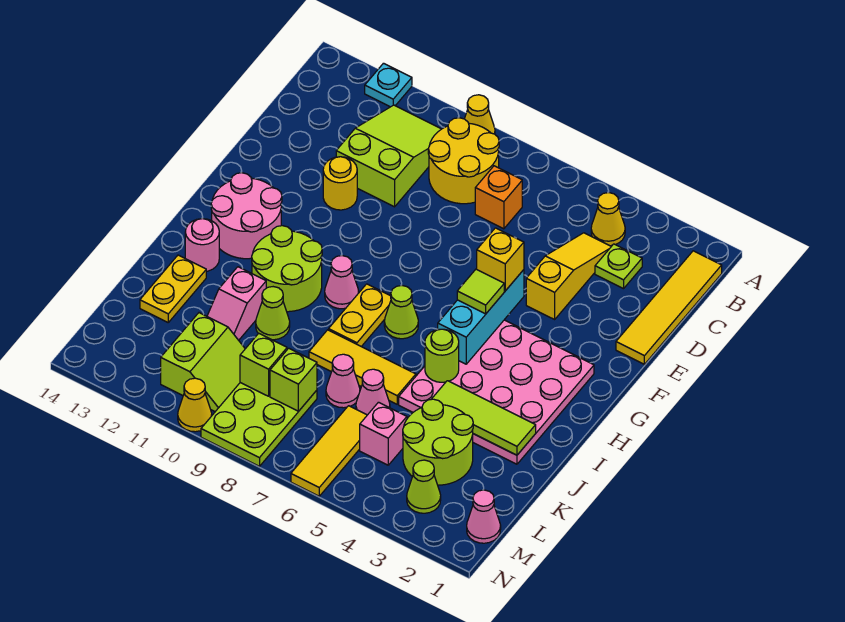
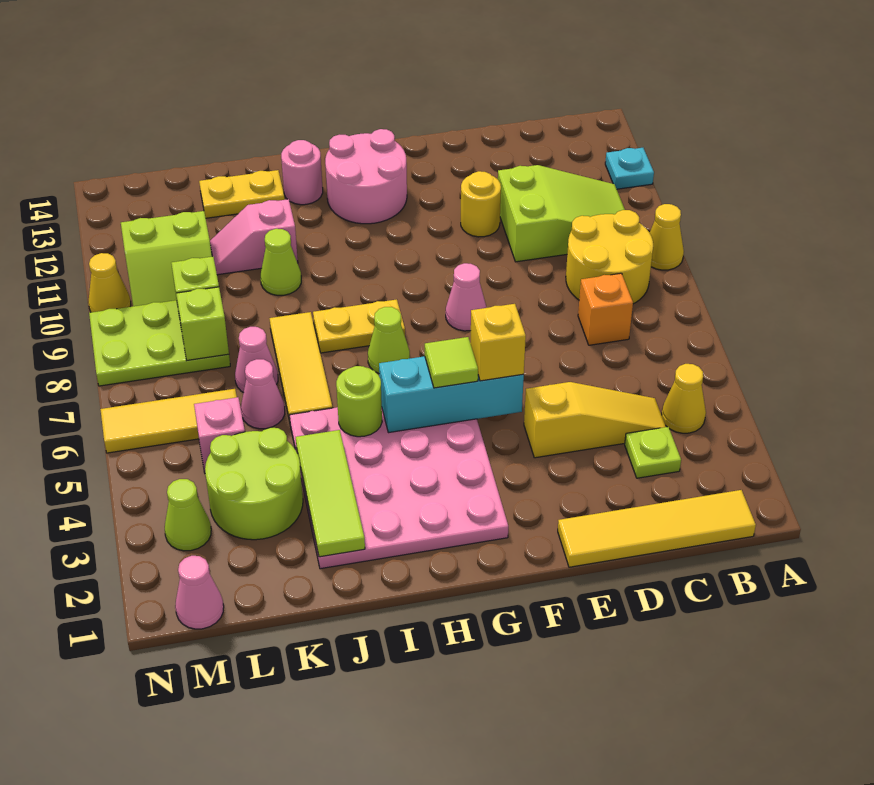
pink cone H9 level 1 -> pink cone F8 level 1
lime round brick H10:I11 level 1 -> none

